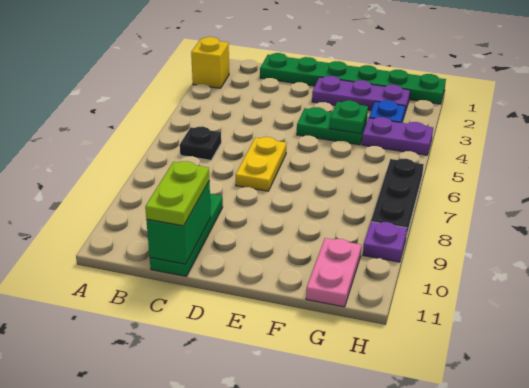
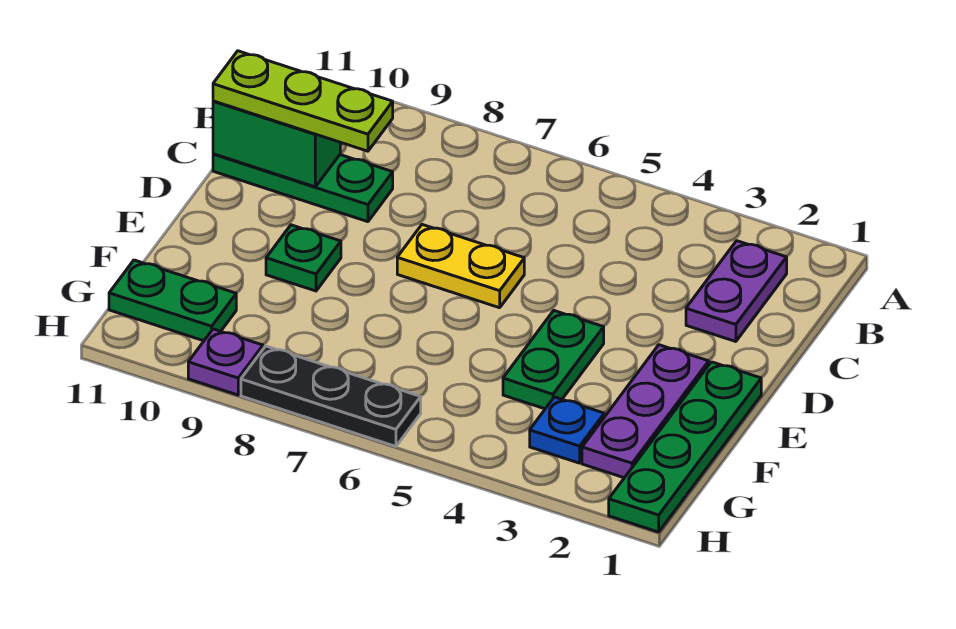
yellow brick A2 level 1 -> none
black plate B6 level 1 -> none
green plate C1:H1 level 1 -> green plate E1:H1 level 1
lime plate C10:C11 level 3 -> lime plate C9:C11 level 3
green plate F4 level 2 -> green plate E9 level 1
purple plate G4:H4 level 1 -> purple plate B2:C2 level 1
pink plate G10:G11 level 1 -> green plate G10:G11 level 1

